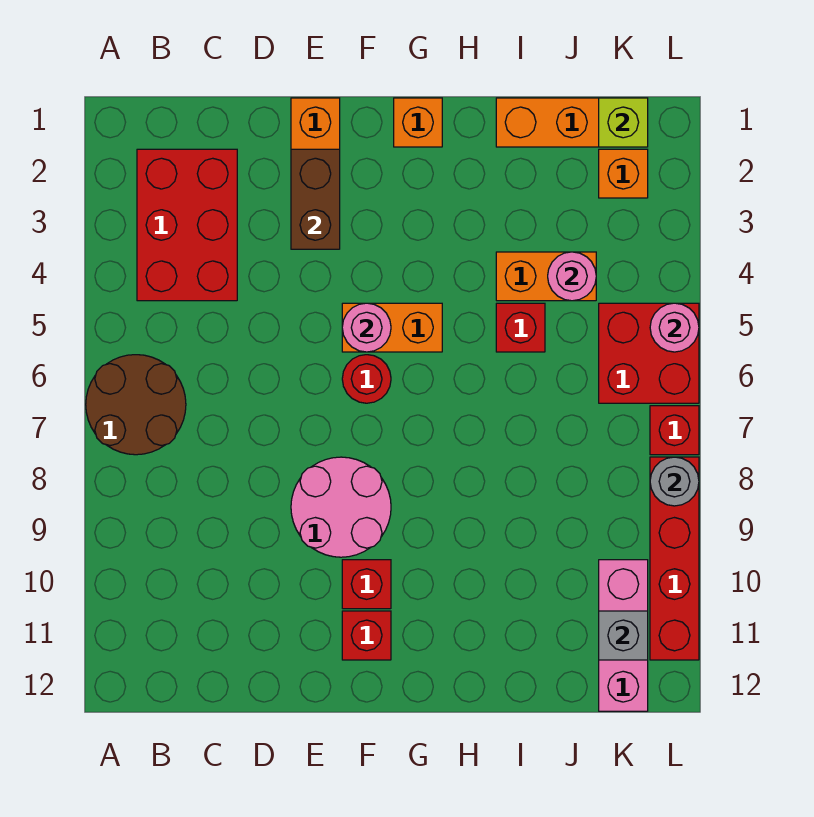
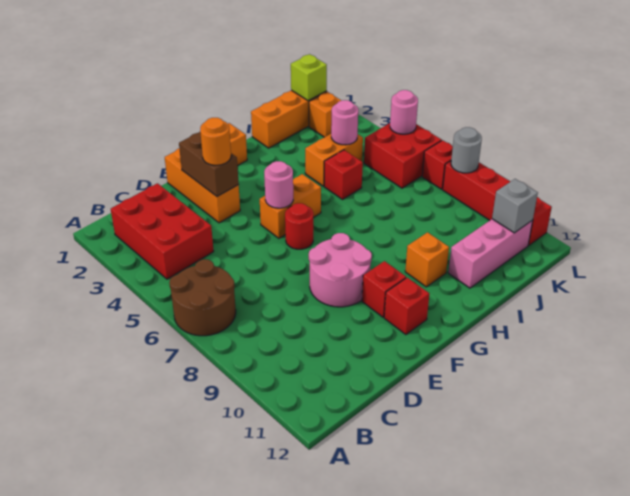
none -> orange round brick E3 level 3
none -> orange brick H10 level 1
pink brick K10:K12 level 1 -> pink brick I11:K11 level 1

